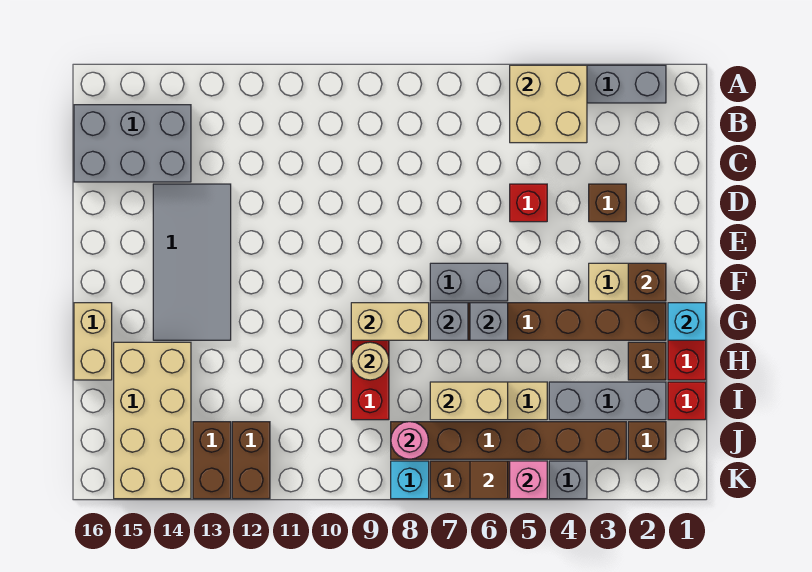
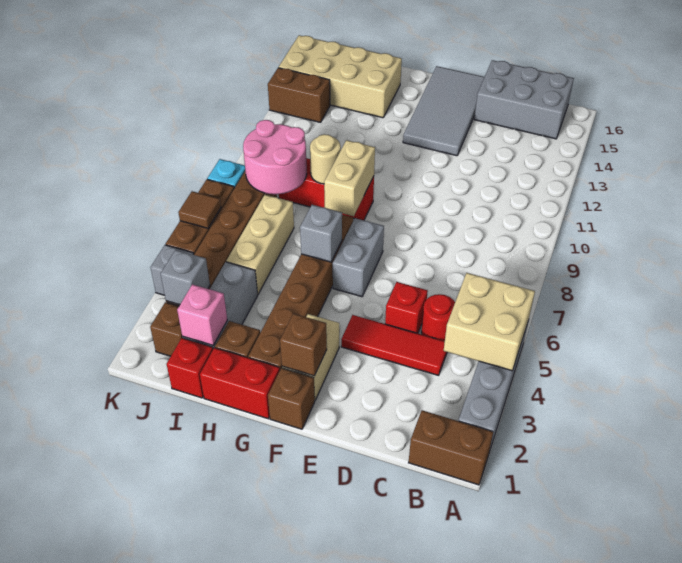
grey brick B14:C16 level 1 -> grey brick B15:D16 level 1
none -> red tile C4:E4 level 1
none -> red round brick C5 level 1
brown brick D3 level 1 -> brown brick F1 level 1
grey tile D13:G14 level 1 -> grey tile E13:F16 level 1
cyan brick G1 level 2 -> none
grey brick G7 level 2 -> grey brick J3 level 2
tan brick G16:H16 level 1 -> none
tan brick I6:I7 level 2 -> none
pink round brick J8 level 2 -> pink round brick I8:J9 level 2
brown brick J12:K12 level 1 -> brown brick A1:B1 level 1
pink brick K5 level 2 -> pink brick I2 level 2

